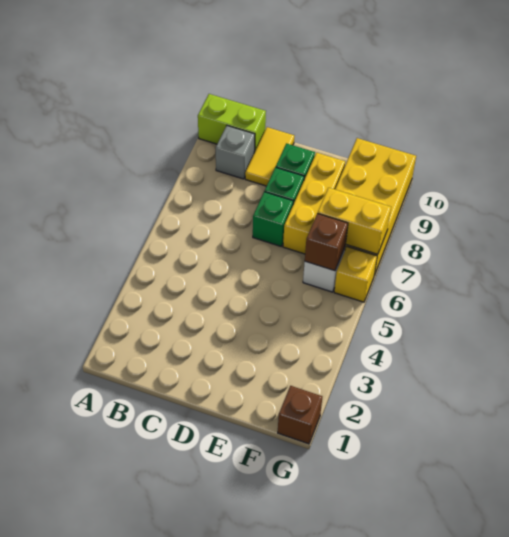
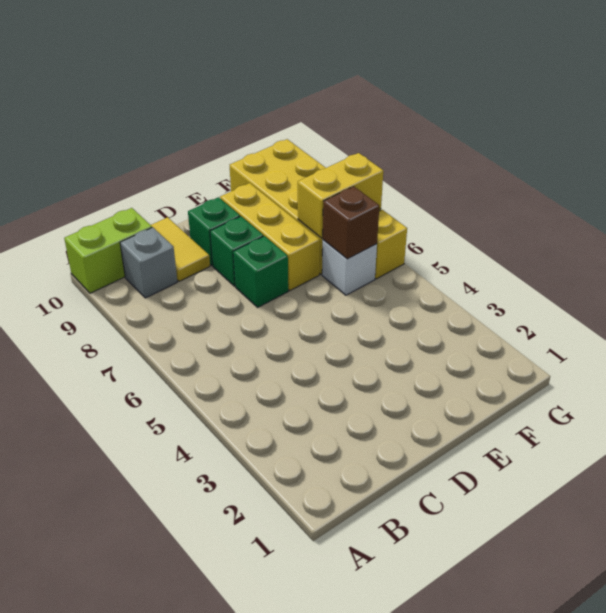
brown brick G1 level 1 -> none

